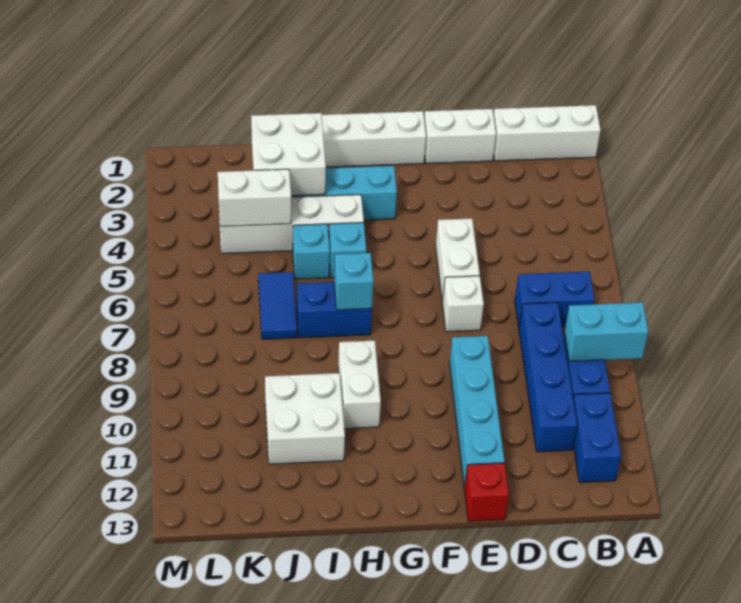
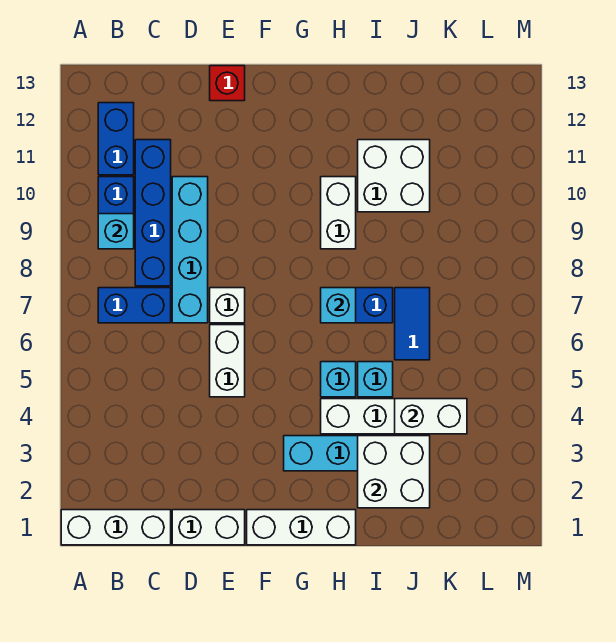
cyan brick A9:B9 level 2 -> cyan brick B9 level 2
cyan brick E9:E12 level 1 -> cyan brick D7:D10 level 1

